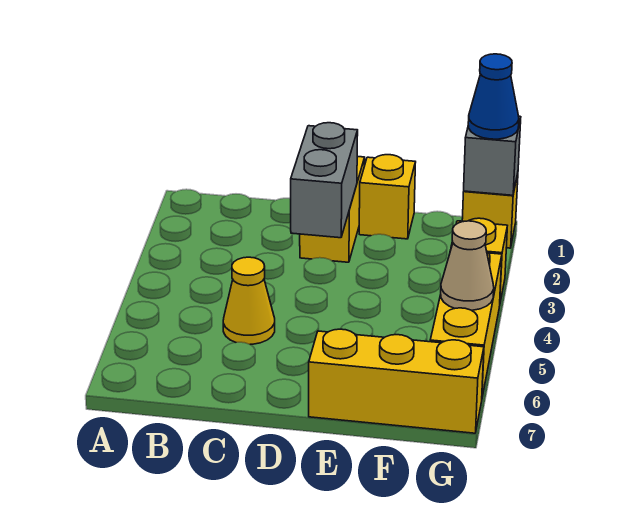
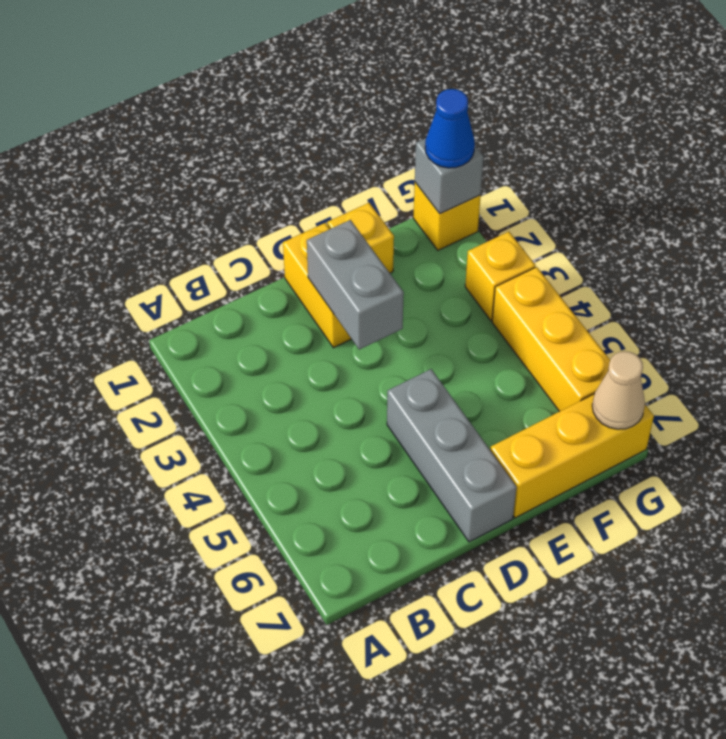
yellow cone C5 level 1 -> none
none -> grey brick D5:D7 level 1
tan cone G5 level 2 -> tan cone G7 level 2

